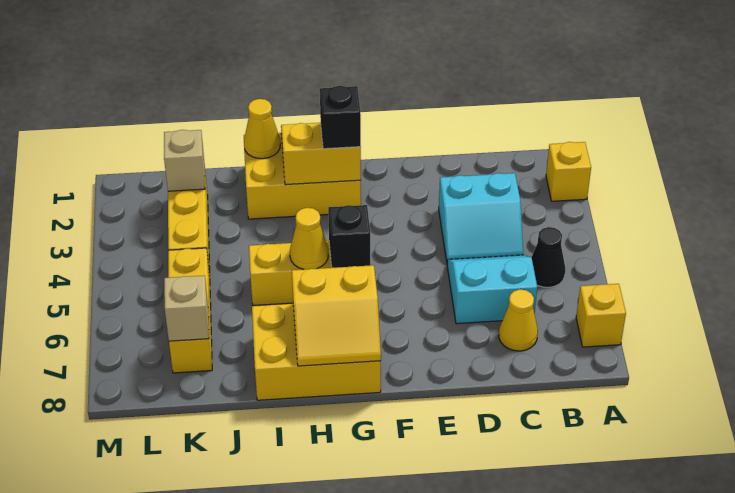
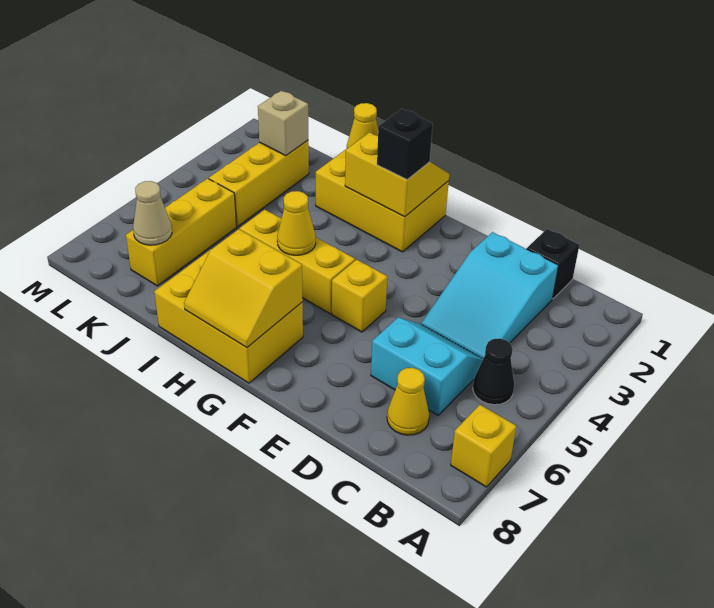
yellow brick A2 level 1 -> yellow brick F5 level 1
cyan slope C3:D4 level 1 top 3 -> cyan slope C2:D4 level 1 top 2
black brick G5 level 2 -> black brick C1 level 1
tan brick K7 level 2 -> tan cone K7 level 2

